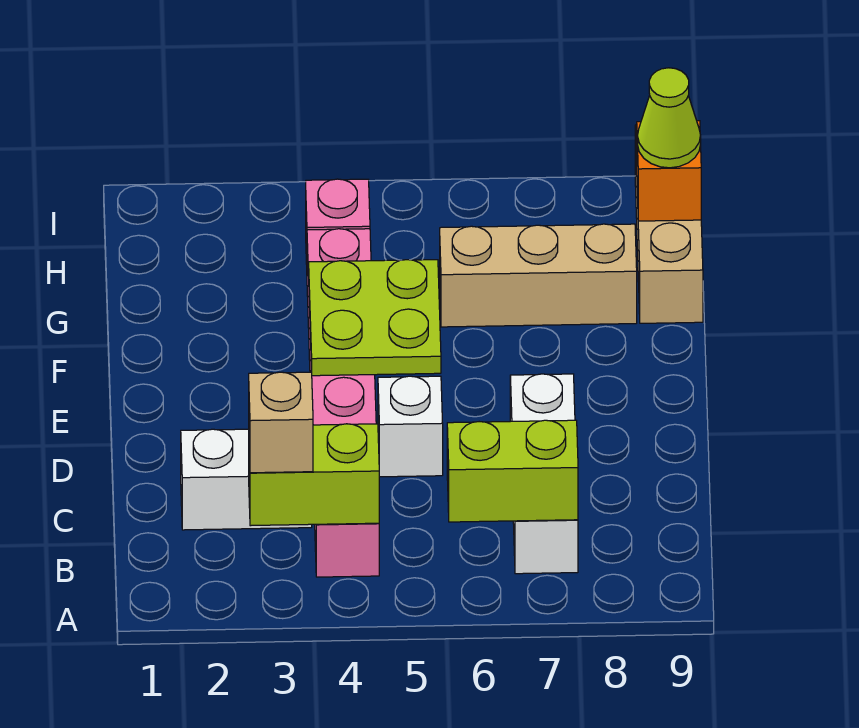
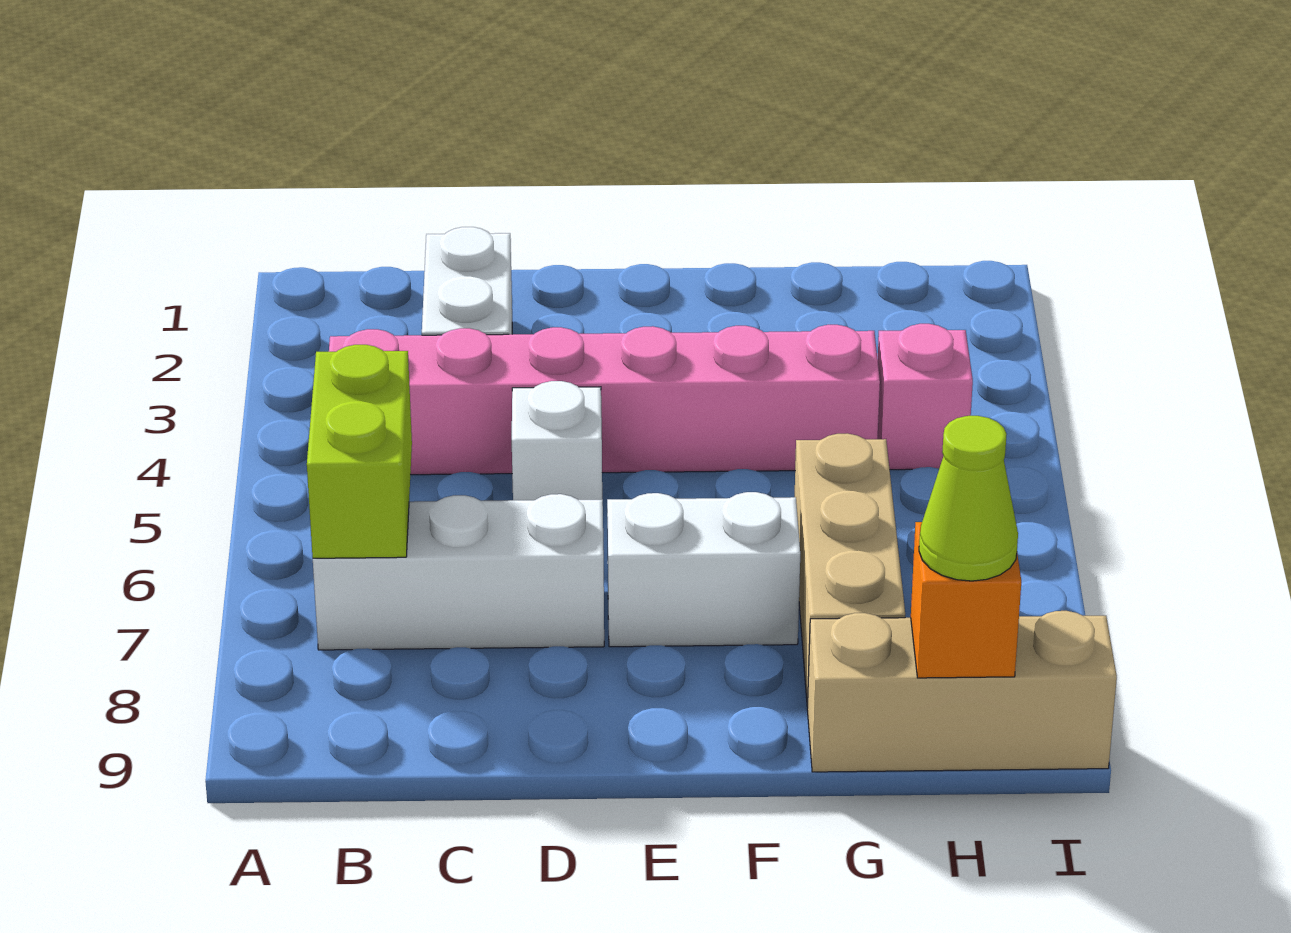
lime brick B3:B4 level 2 -> none
tan brick B3 level 3 -> none
lime plate E4:F5 level 2 -> none
none -> white brick E7:F7 level 1

